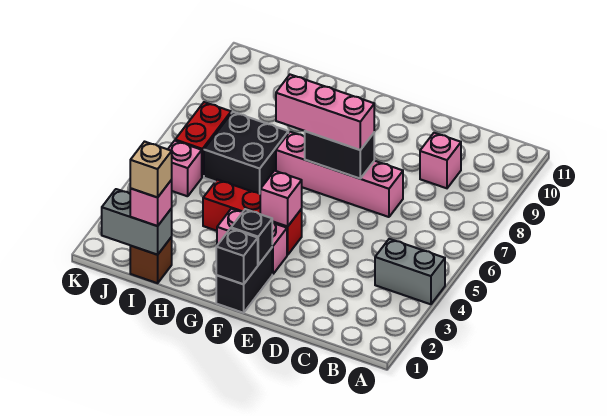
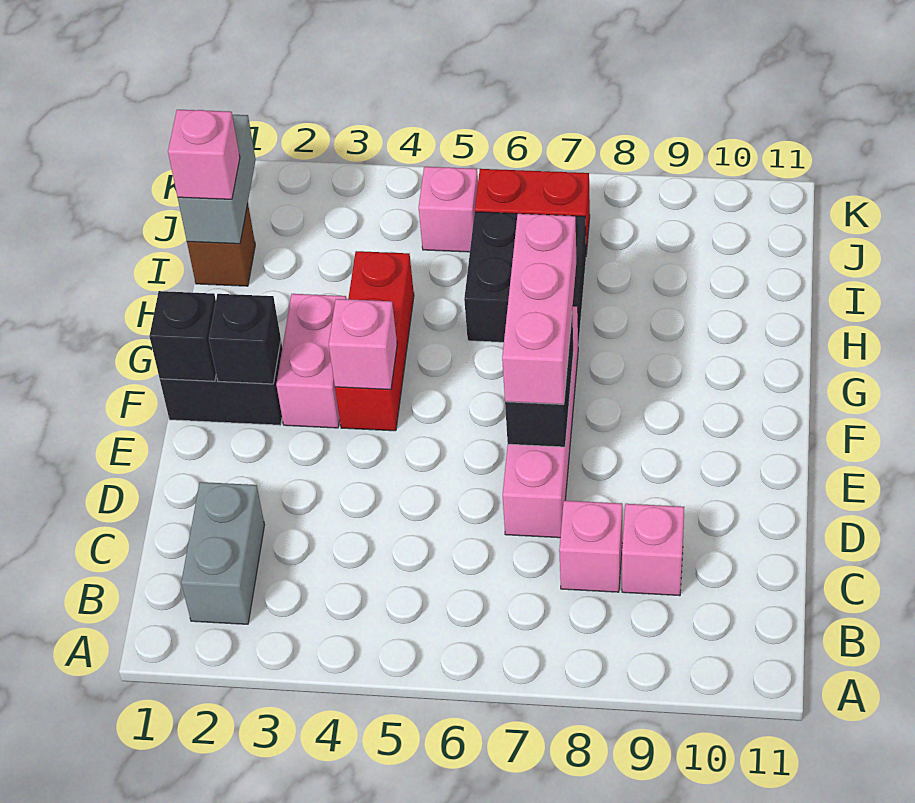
grey brick A4:B4 level 1 -> grey brick B2:C2 level 1
none -> pink brick C8 level 1
tan brick I1 level 4 -> none

